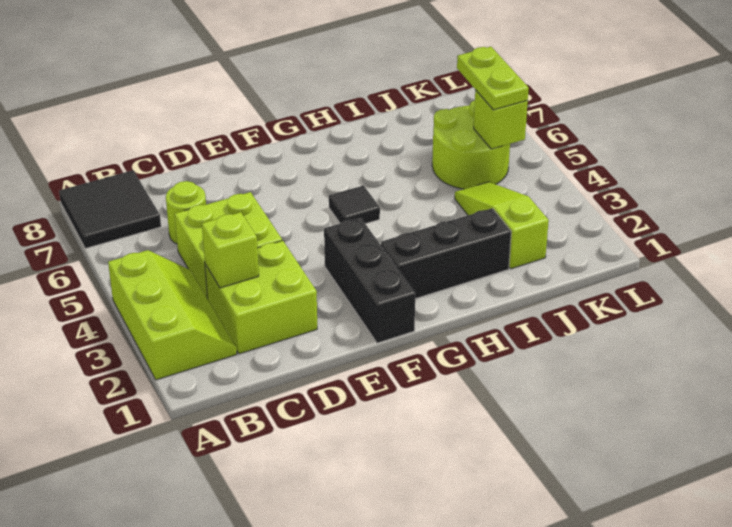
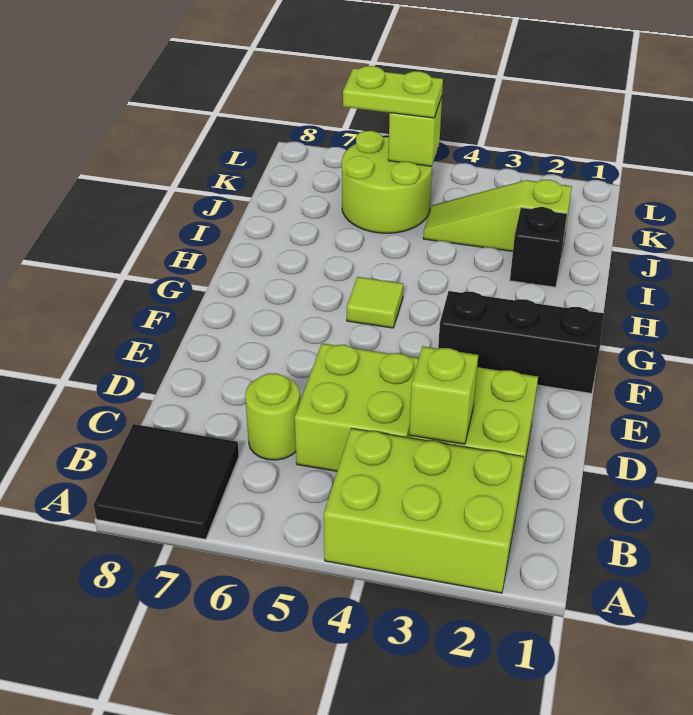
lime slope A2:B4 level 1 top A -> lime brick A2:B4 level 1
black brick G2:I2 level 1 -> black brick I2 level 1
black tile G5 level 1 -> lime tile G5 level 1

